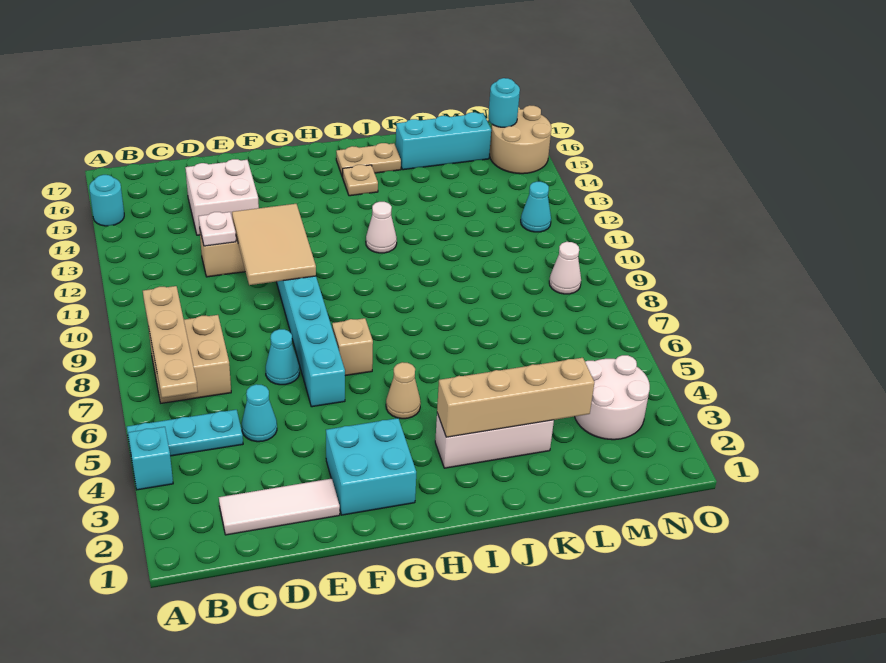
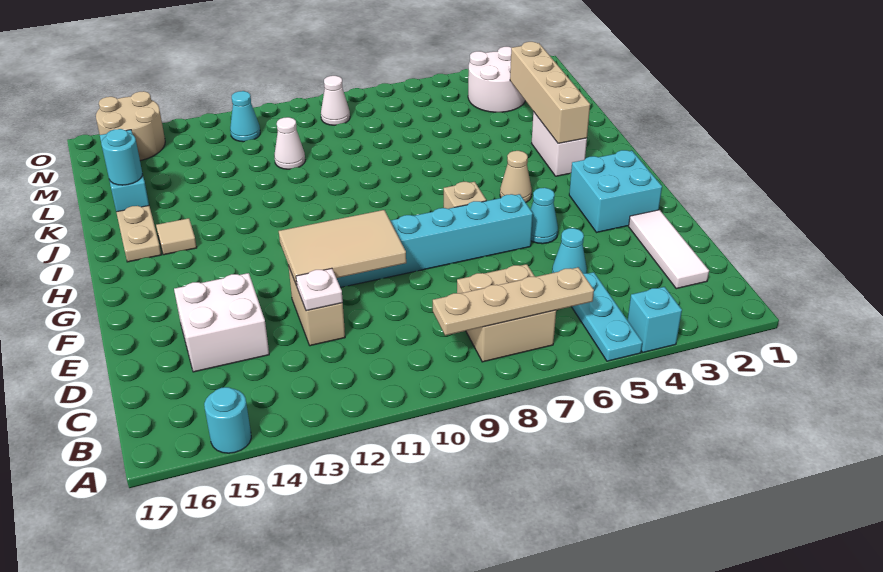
cyan cone E7 level 1 -> cyan cone F5 level 1
white brick I3:K3 level 1 -> white brick I3:J3 level 1
white cone I12 level 1 -> white cone L11 level 1
tan plate I15 level 1 -> tan tile I15 level 1
cyan round brick N16 level 2 -> cyan round brick K16 level 2

